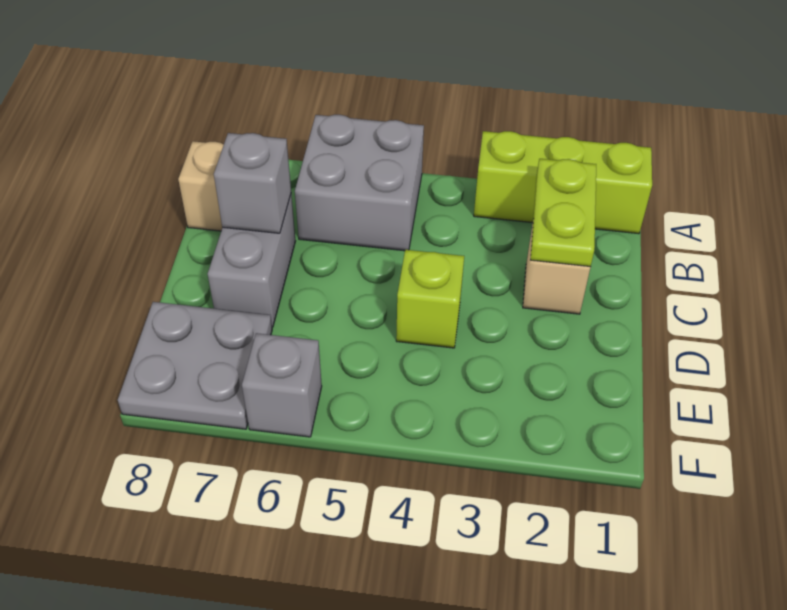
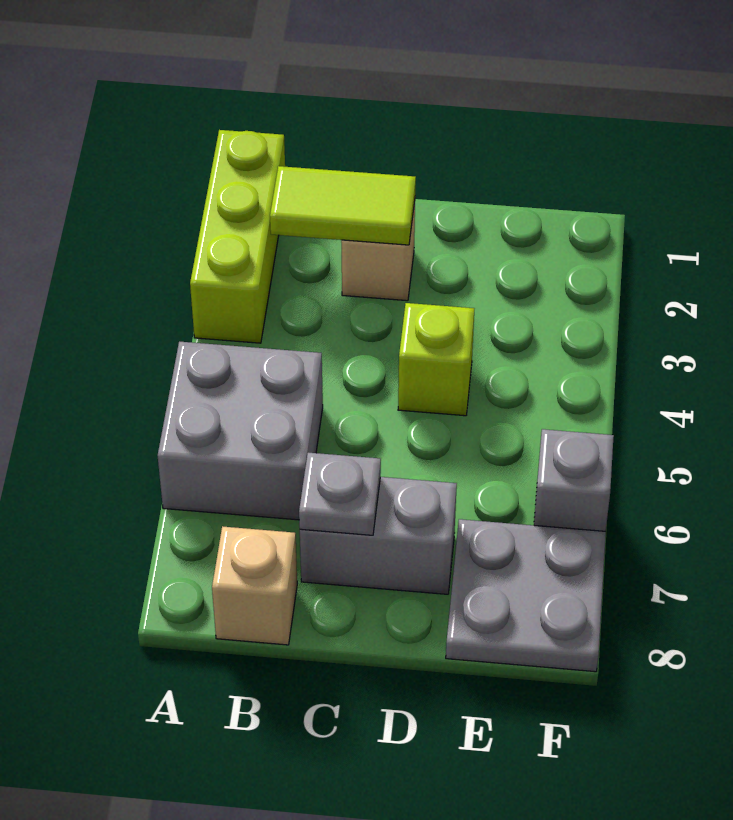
lime plate B2:C2 level 2 -> lime tile B2:C2 level 2
grey brick C7 level 2 -> grey plate C7 level 2

